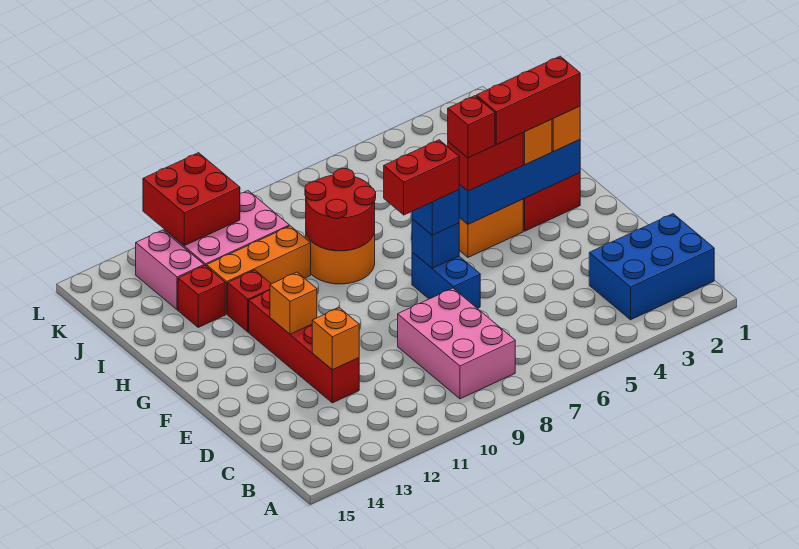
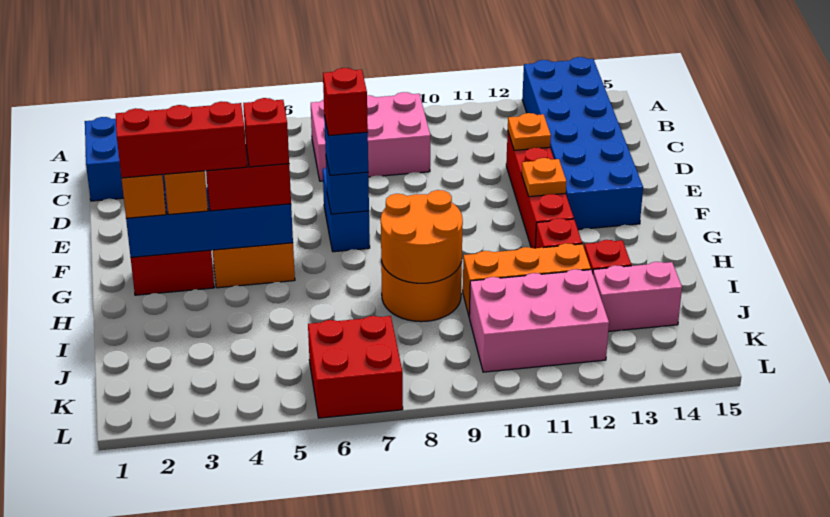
none -> blue brick A13:F14 level 1
pink brick B8:D9 level 1 -> pink brick B7:C9 level 1
orange brick D12 level 2 -> orange plate D12 level 2
red brick F7:F8 level 4 -> red brick F7 level 4
orange brick F12 level 2 -> orange plate F12 level 2
red round brick H8:I9 level 2 -> orange round brick H8:I9 level 2
pink brick J13:K13 level 1 -> pink brick J13:J14 level 1
red brick K11:L12 level 2 -> red brick K6:L7 level 1

